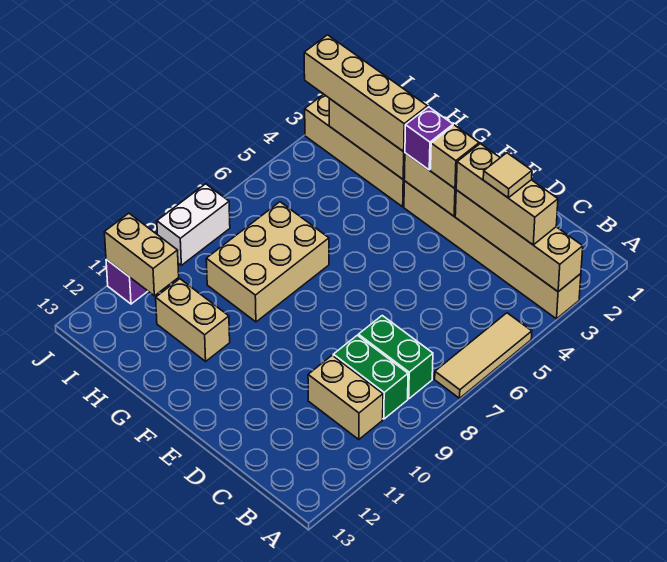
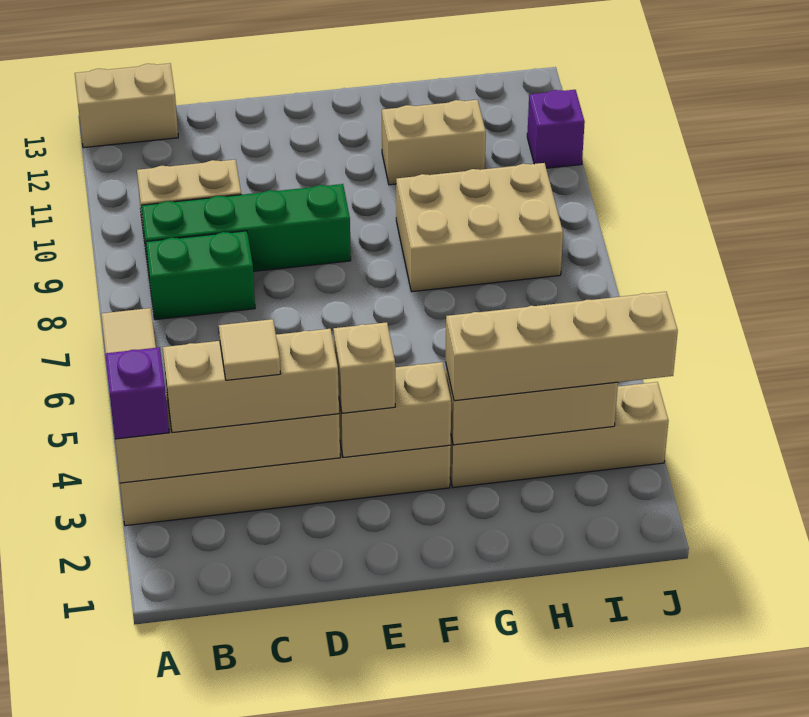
green brick B9:C9 level 1 -> green brick B9:E9 level 1
purple brick F3 level 3 -> purple brick A3 level 3
tan brick G7:H9 level 1 -> tan brick G8:I9 level 1
tan brick I11:J11 level 2 -> tan brick A13:B13 level 1
white brick J8:J9 level 1 -> none

